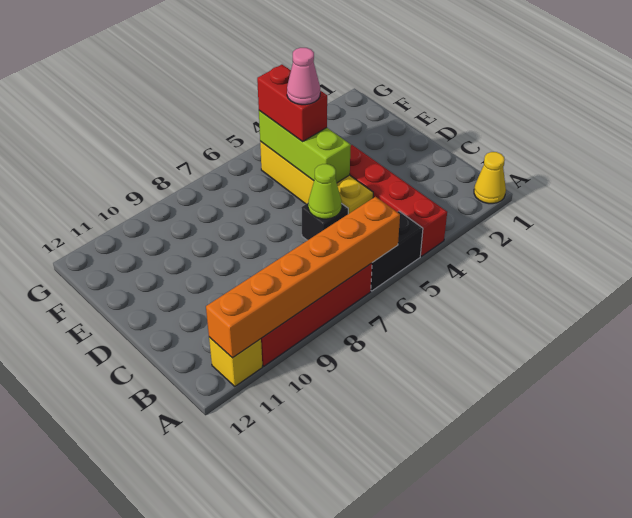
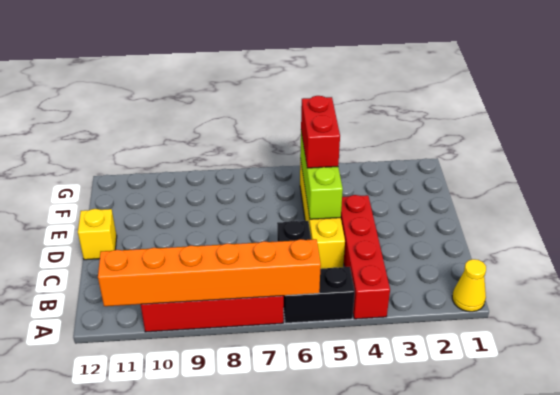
yellow brick A11 level 1 -> yellow brick D12 level 1
lime cone C6 level 2 -> none
pink cone E5 level 4 -> none

